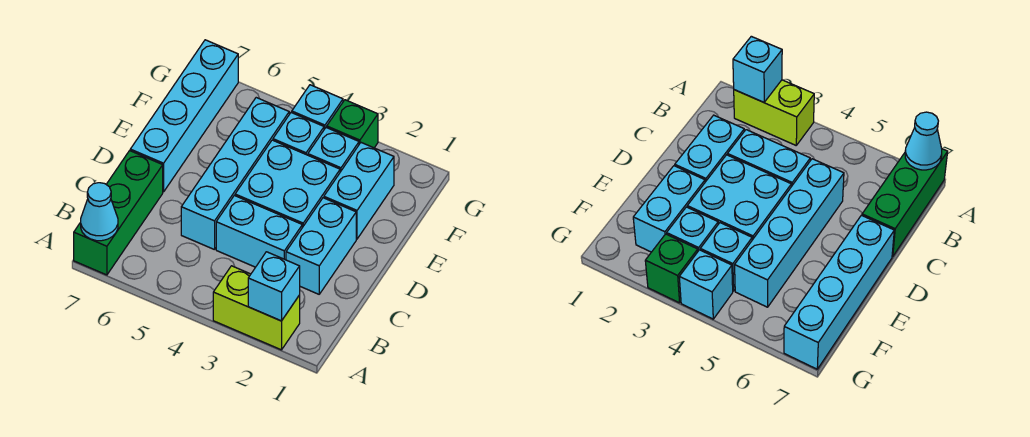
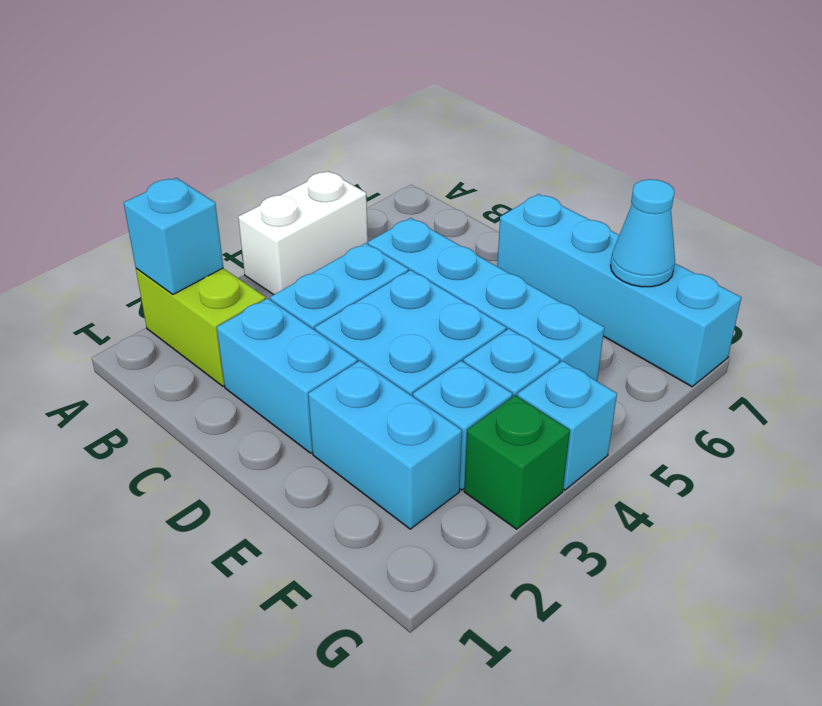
lime brick A2:A3 level 1 -> lime brick A2:B2 level 1
none -> white brick A4:A5 level 1
green brick A7:C7 level 1 -> none
cyan cone A7 level 2 -> cyan cone F7 level 2

